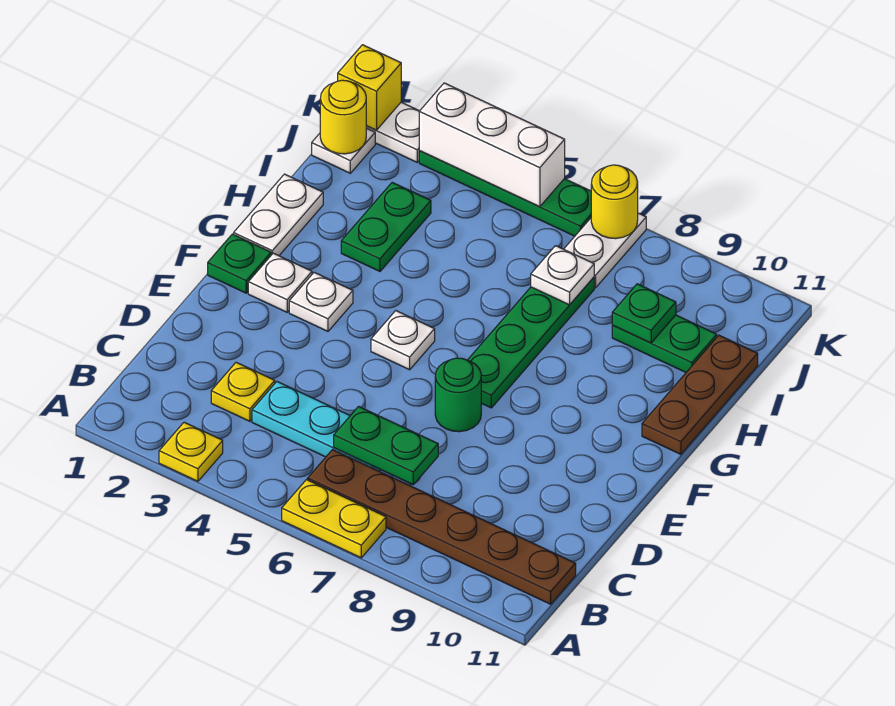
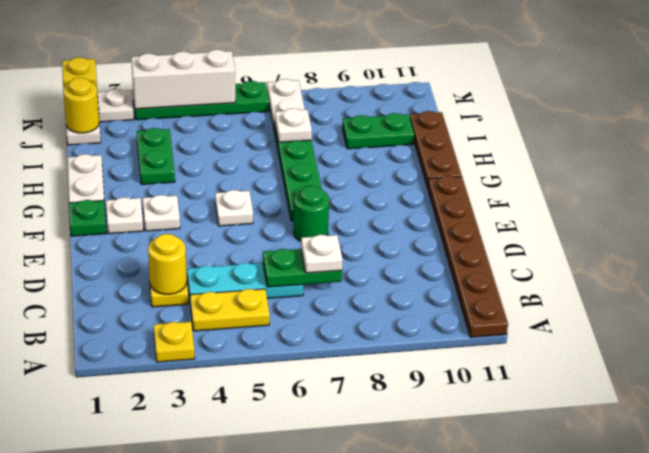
yellow plate A6:A7 level 1 -> yellow plate B4:B5 level 1
brown plate B6:B11 level 1 -> brown plate A11:F11 level 1
none -> white plate C7 level 3
green plate I9 level 2 -> none
yellow round brick K7 level 2 -> yellow round brick C3 level 2

